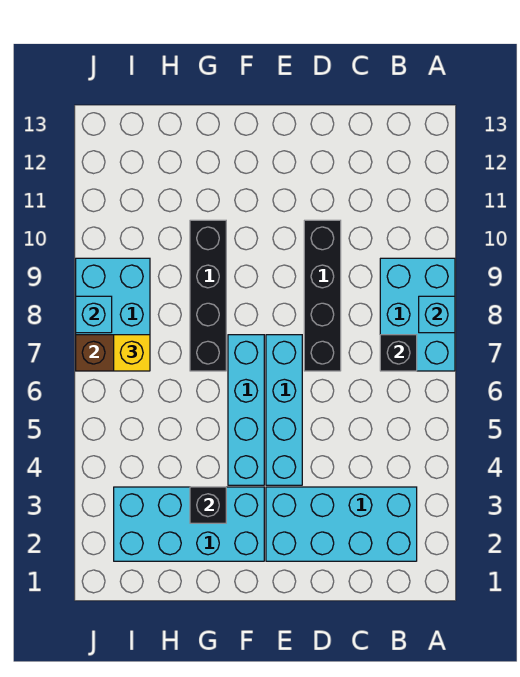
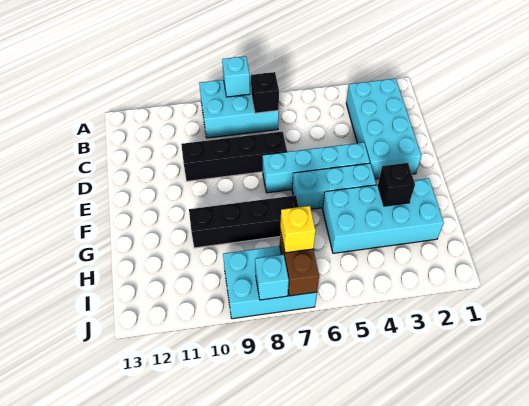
cyan brick F2:I3 level 1 -> cyan brick G2:H5 level 1
cyan brick F4:F7 level 1 -> cyan brick F4:F6 level 1

